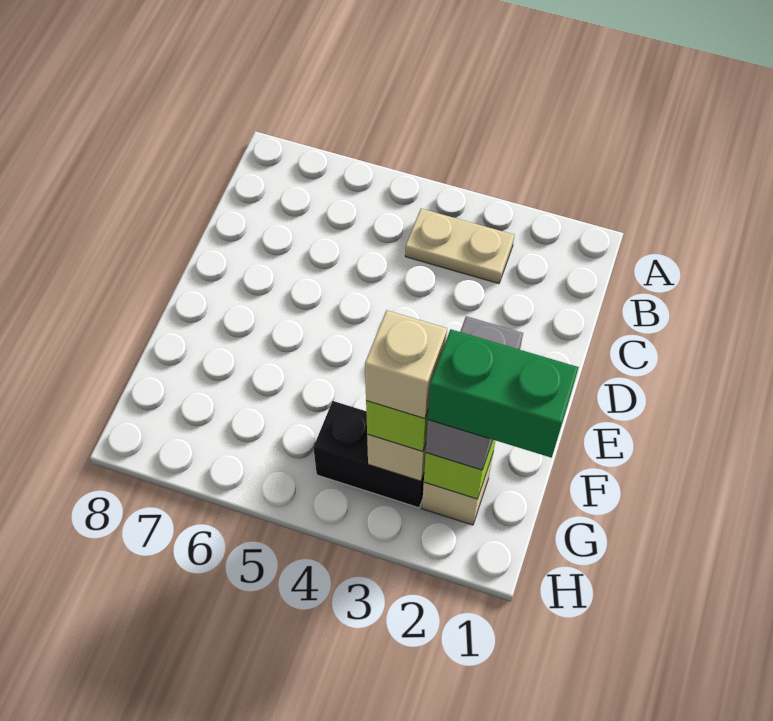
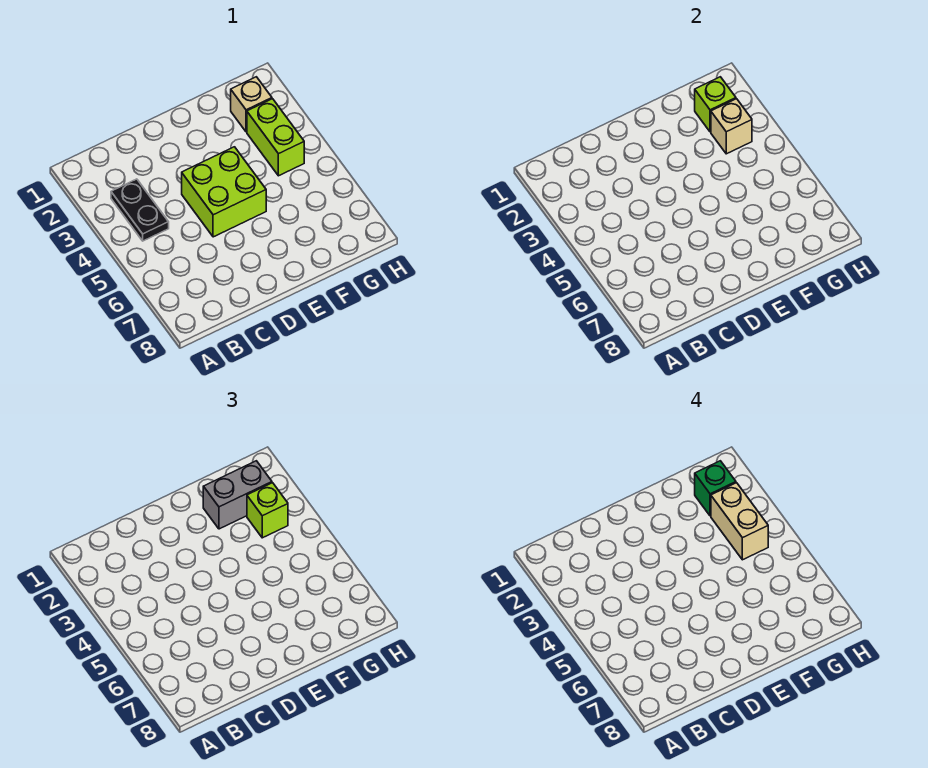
tan plate B3:B4 level 1 -> black plate B3:B4 level 1
none -> lime brick D4:E5 level 1
green brick G1:G2 level 4 -> green brick G2 level 4
black brick G3:G4 level 1 -> lime brick G3:G4 level 1
tan brick G3 level 4 -> tan brick G3:G4 level 4

